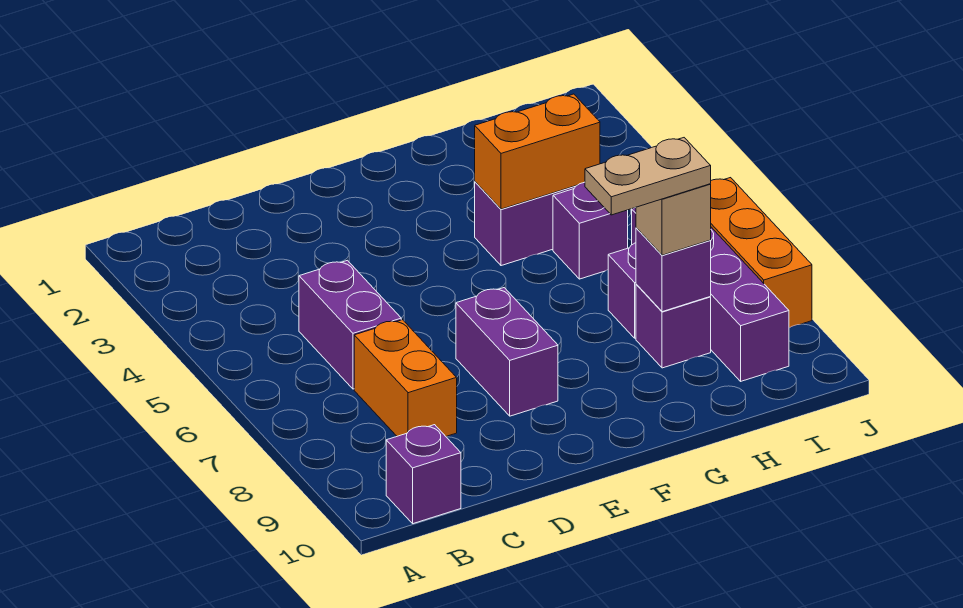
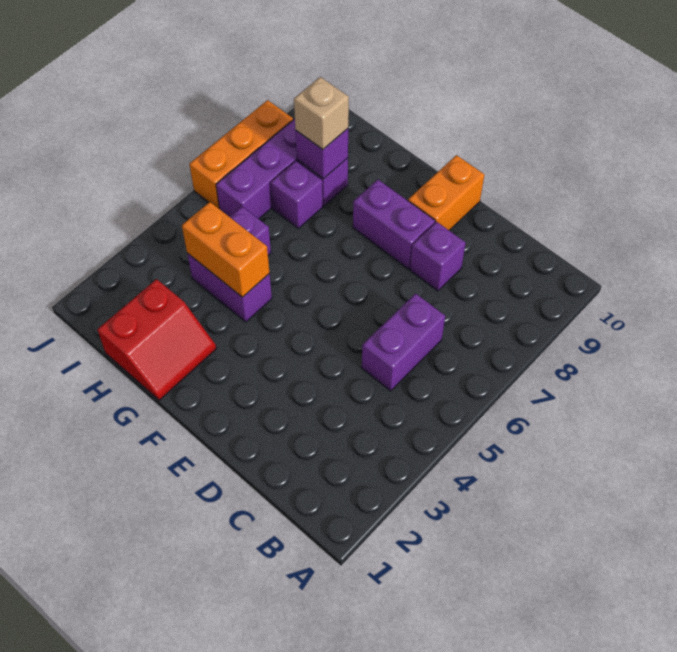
purple brick B10 level 1 -> purple brick D8 level 1
orange brick C7:C8 level 1 -> orange brick E9:E10 level 1
purple brick E7:E8 level 1 -> purple brick E8:F8 level 1
none -> red slope G1:H2 level 1 top H
tan plate G8:H8 level 4 -> none

